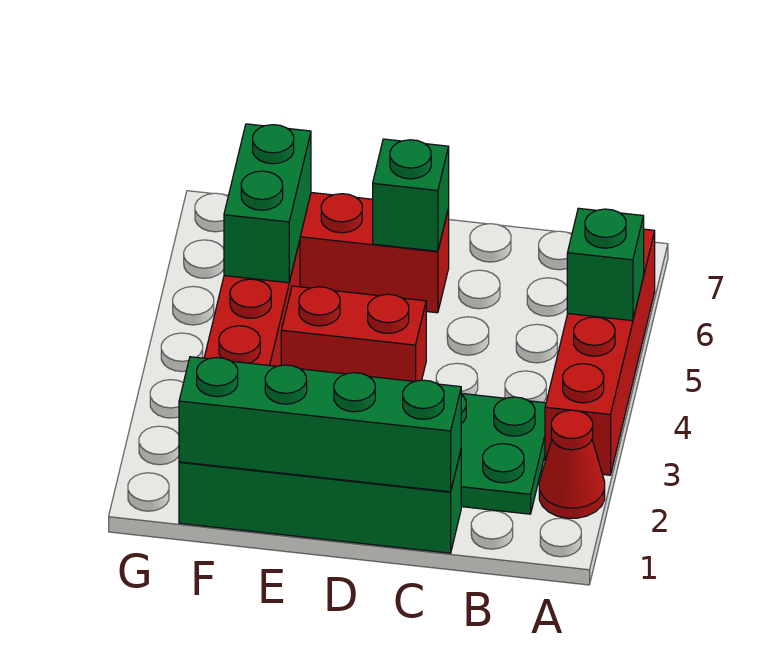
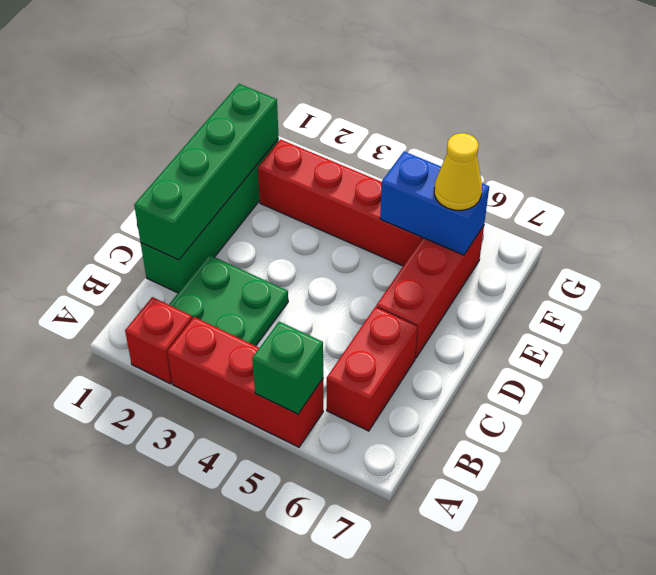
red cone A2 level 1 -> red brick A2 level 1
red brick A3:A6 level 1 -> red brick A3:A5 level 1
red brick D4:E4 level 1 -> red brick B6:C6 level 1
green brick D6 level 2 -> none
green brick F5:F6 level 2 -> blue brick F5:F6 level 2
none -> yellow cone F6 level 3

